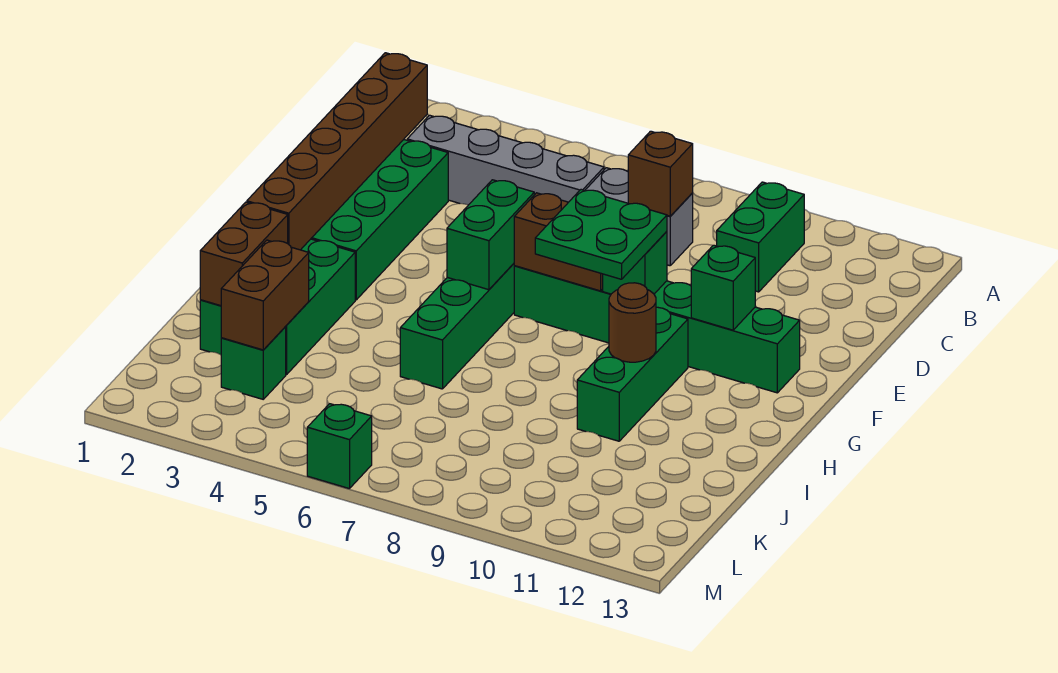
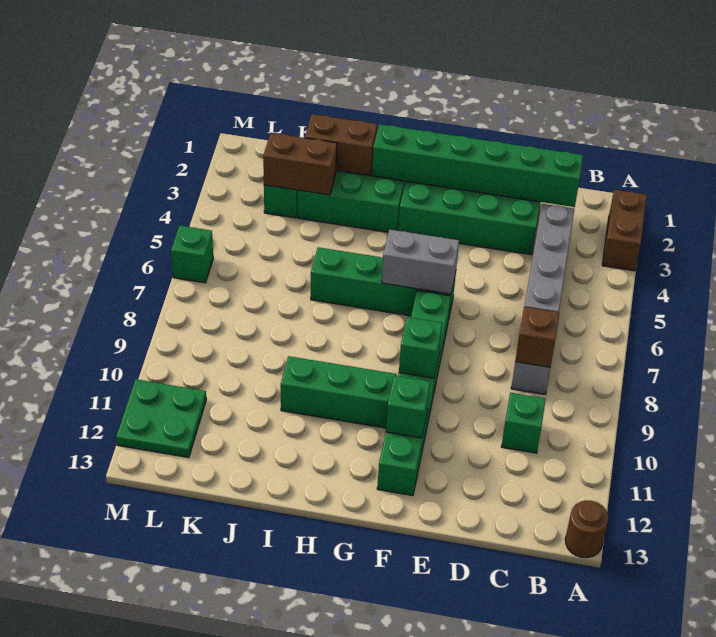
green brick B10:C10 level 1 -> green brick C10 level 1
brown brick C2:H2 level 2 -> green brick C2:H2 level 2
green brick F6:G6 level 2 -> grey brick F6:G6 level 2
brown brick F7:F8 level 2 -> brown brick A2:A3 level 1
green plate F8:G9 level 3 -> green plate L11:M12 level 1
brown round brick H10 level 2 -> brown round brick A13 level 1

